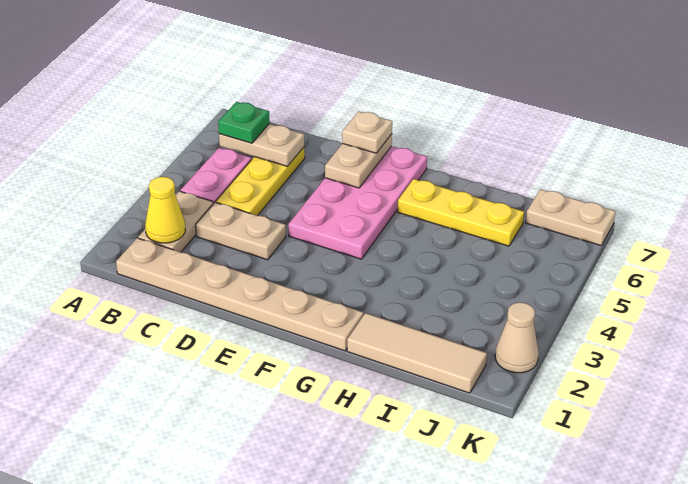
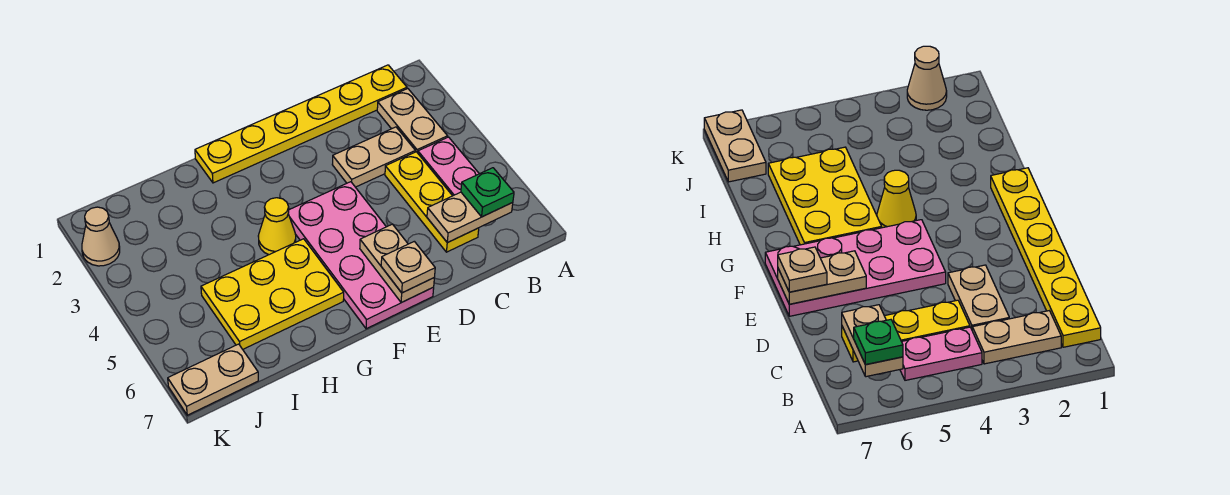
tan plate B1:G1 level 1 -> yellow plate B1:G1 level 1
yellow cone B2 level 2 -> yellow cone G4 level 1
yellow plate G6:I6 level 1 -> yellow plate G5:I6 level 1
tan tile H1:J1 level 1 -> none

